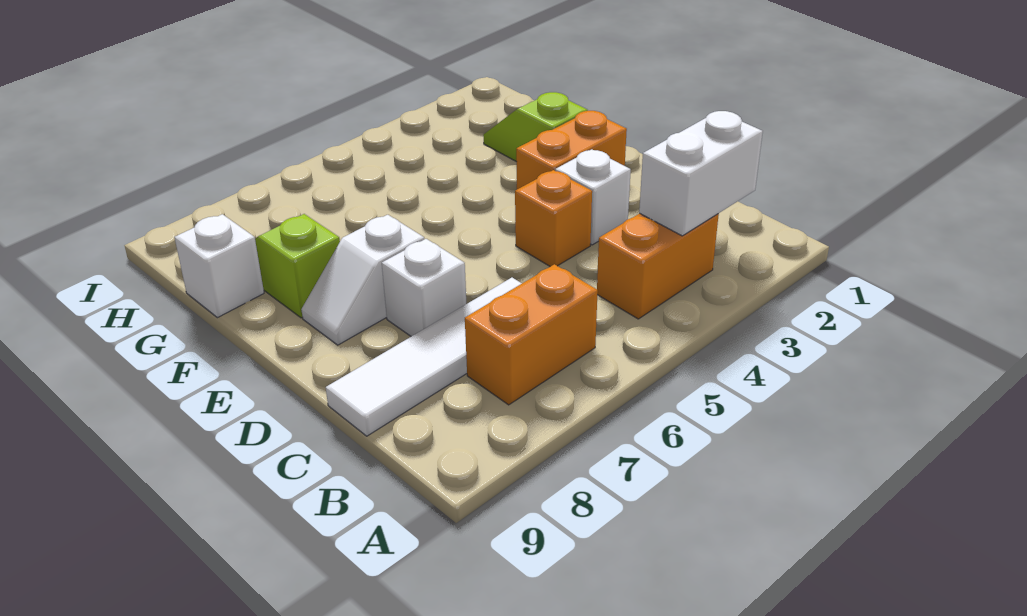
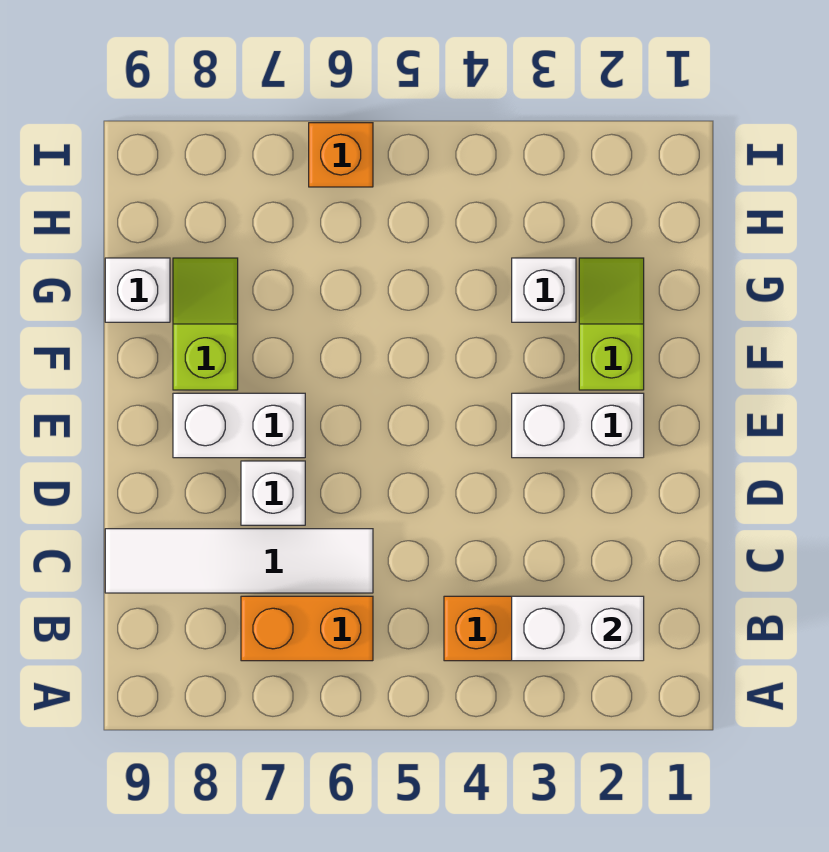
white brick D3 level 1 -> white brick G3 level 1
orange brick D4 level 1 -> orange brick I6 level 1
orange brick E2:E3 level 1 -> white brick E2:E3 level 1
white slope E7:E8 level 1 top 7 -> white brick E7:E8 level 1

